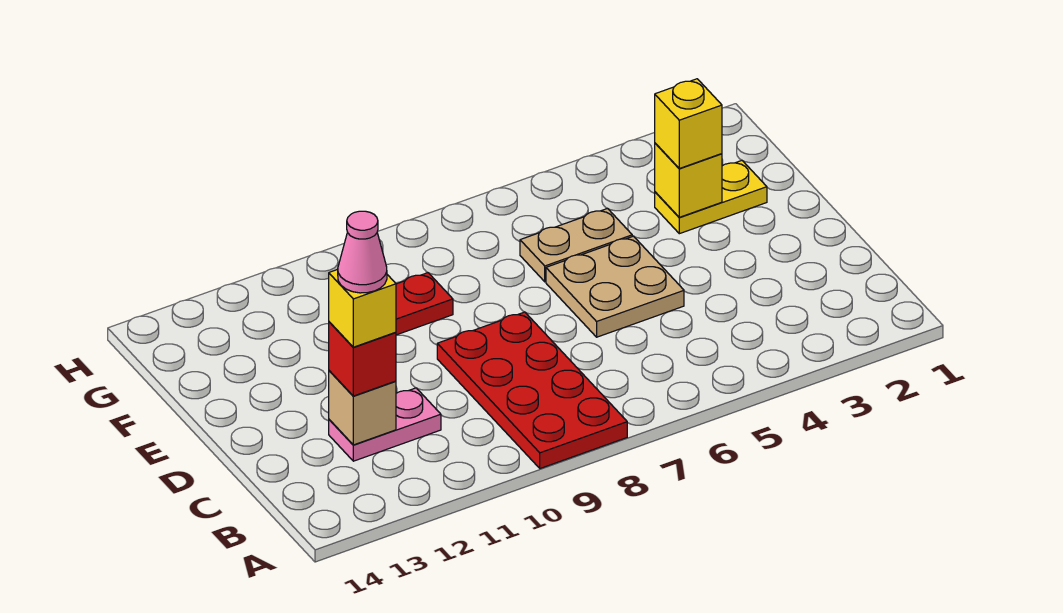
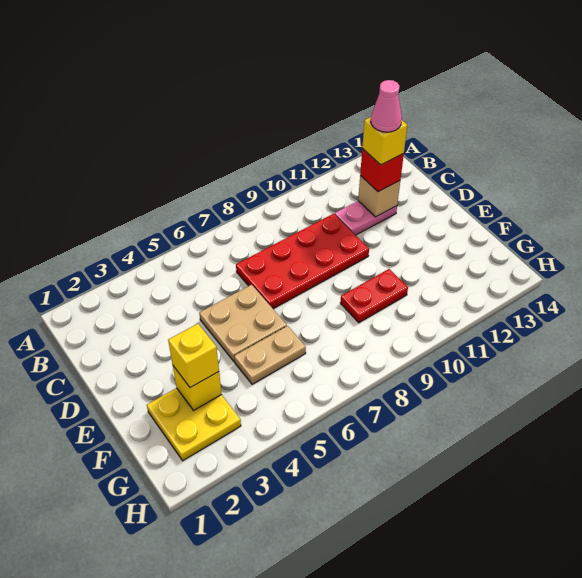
red plate A8:D9 level 1 -> red plate C7:D10 level 1
yellow plate F2:F3 level 1 -> yellow plate F2:G3 level 1

